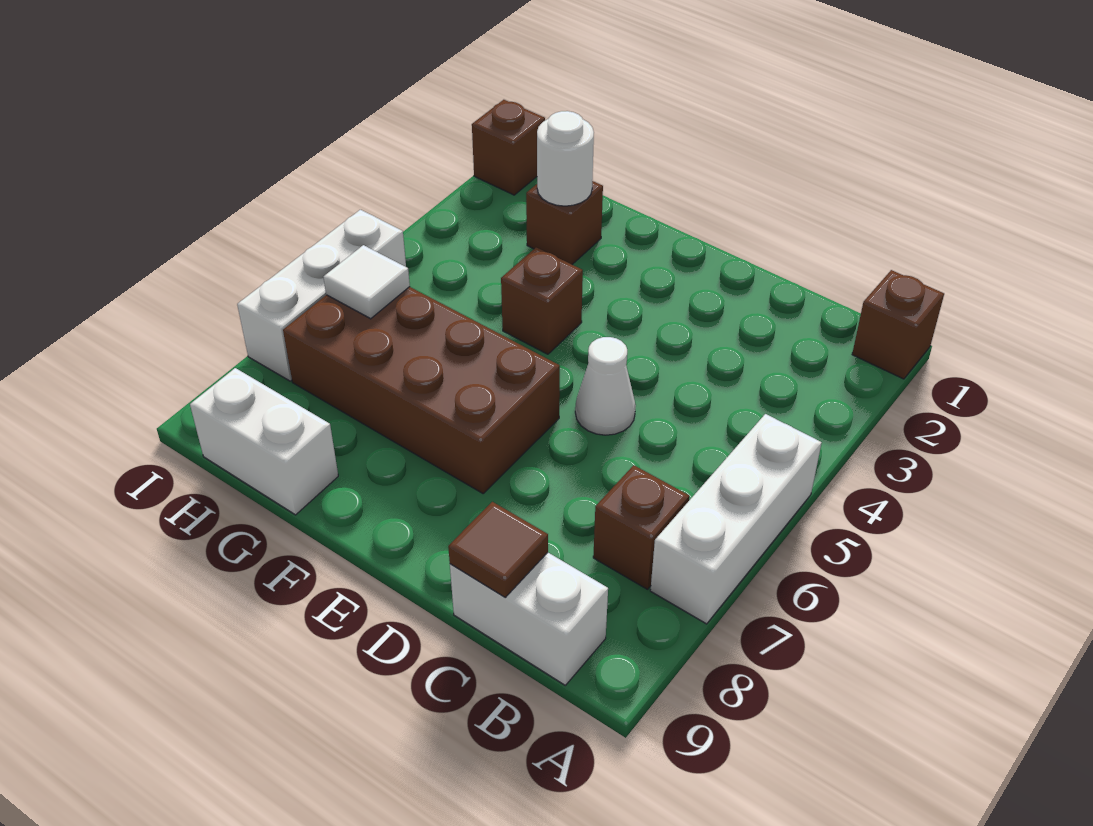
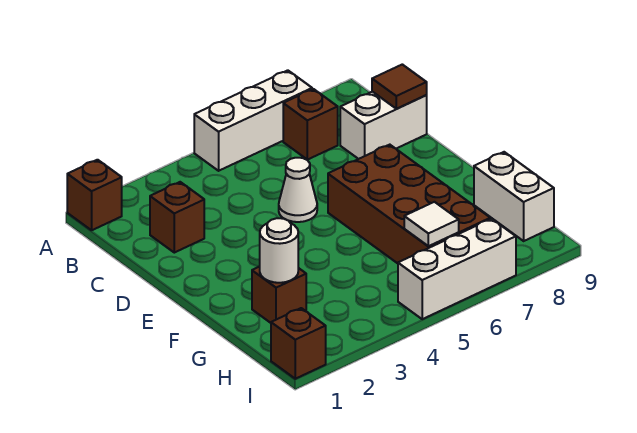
white brick B9:C9 level 1 -> white brick C8:C9 level 1
brown brick F4 level 1 -> brown brick C2 level 1

